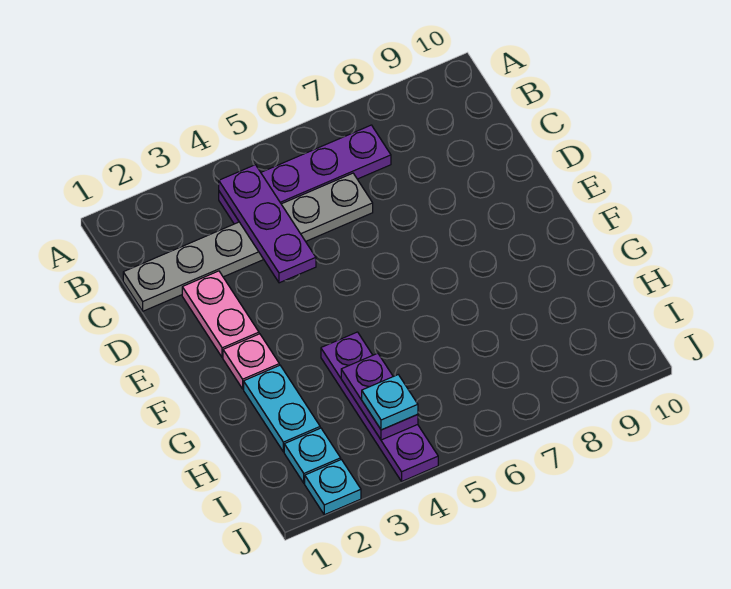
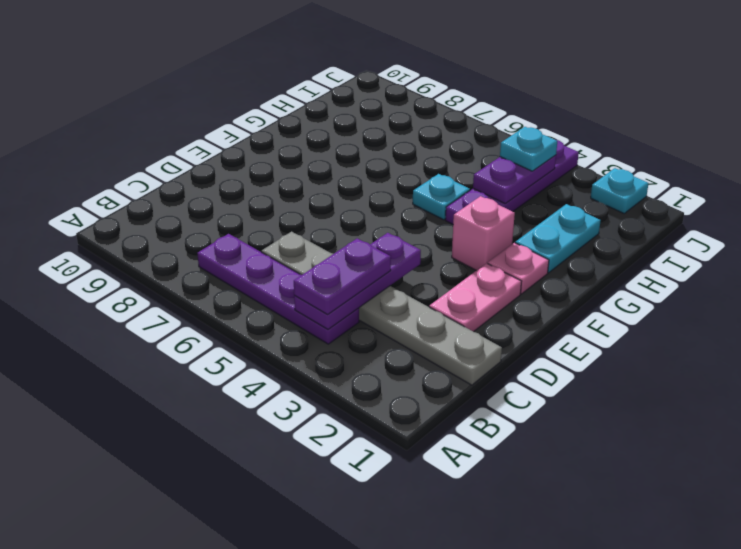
none -> purple plate B4:C4 level 3
none -> pink brick F3 level 1
cyan plate I2 level 1 -> cyan plate G5 level 1

